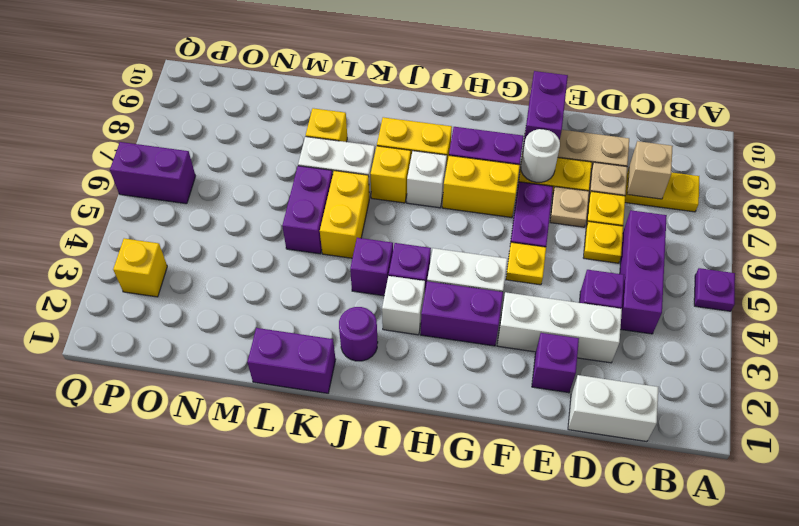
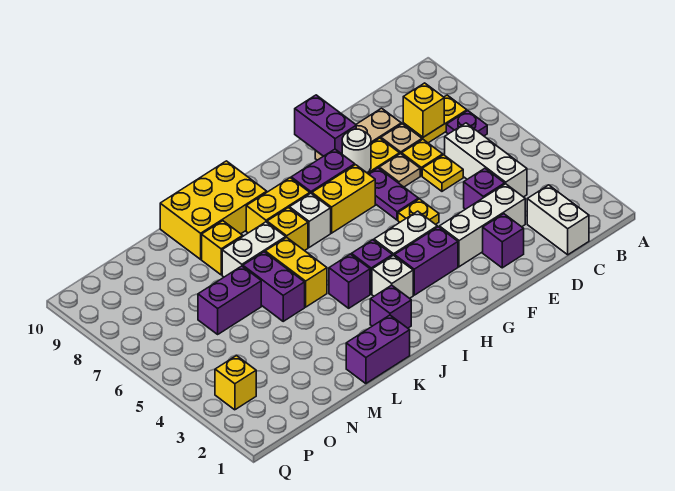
purple plate A5 level 1 -> purple plate B7 level 1
white brick C1:D1 level 1 -> white brick C1:C2 level 1
purple brick C4:C6 level 1 -> white brick C4:C6 level 1
tan brick C8 level 2 -> yellow brick C8 level 2
purple round brick J2 level 1 -> purple brick J2 level 1
none -> yellow brick J9:L10 level 1
purple brick P6:Q6 level 1 -> purple brick M6:N6 level 1

